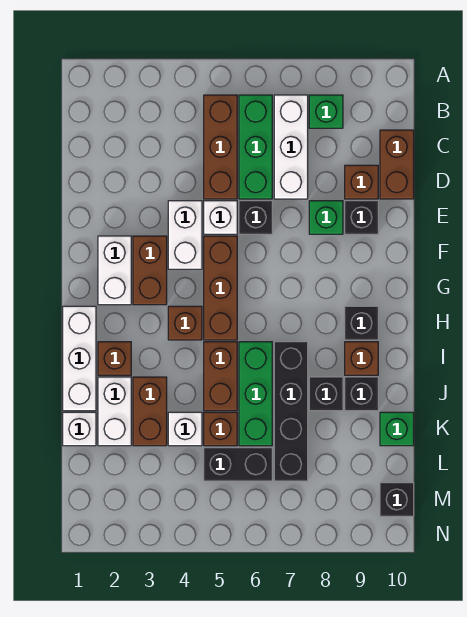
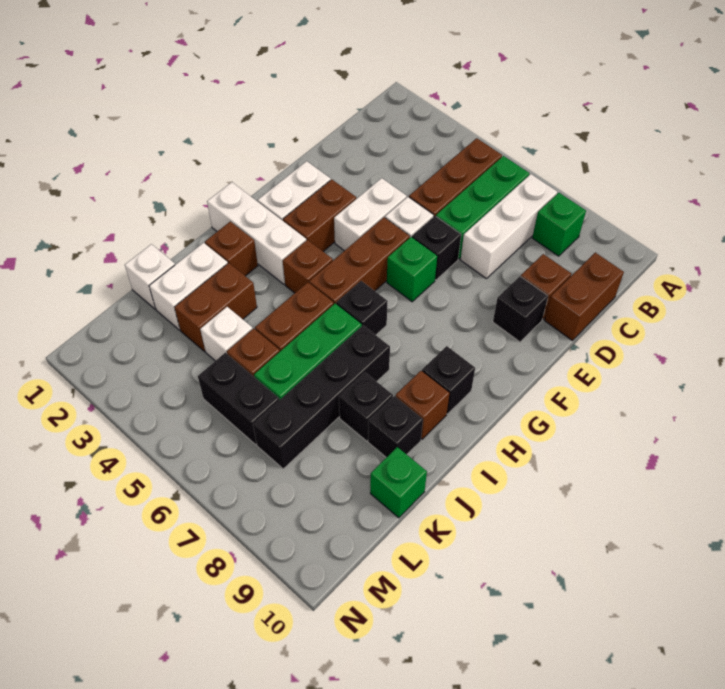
green brick E8 level 1 -> green brick F6 level 1
white brick H1:J1 level 1 -> white brick H1:H3 level 1
black brick M10 level 1 -> black brick H6 level 1

